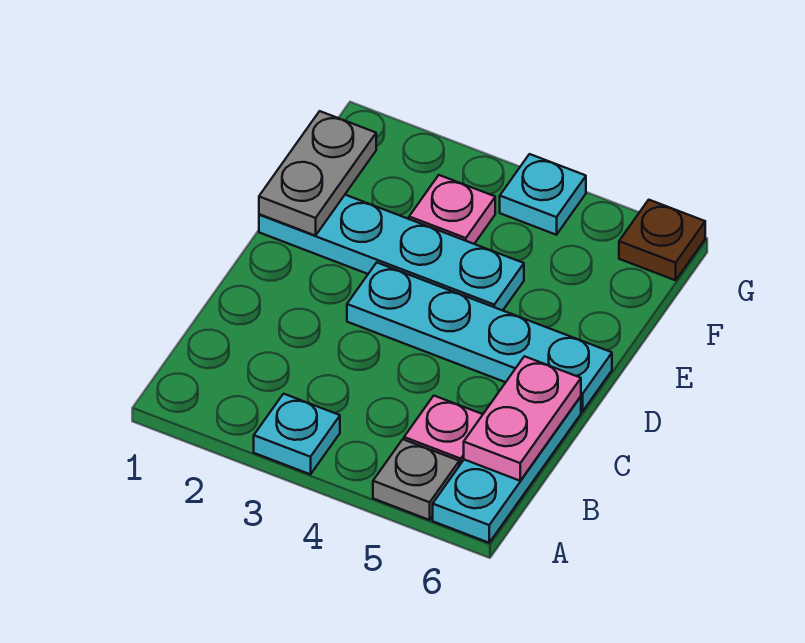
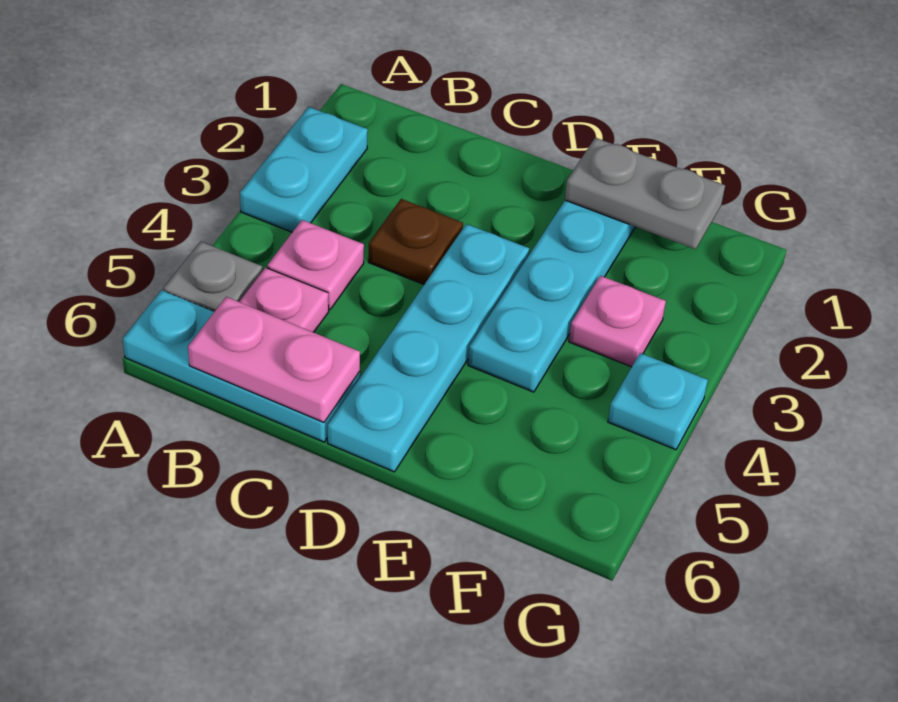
cyan plate A3 level 1 -> cyan plate A2:A3 level 1
none -> pink plate B4 level 1
brown plate G6 level 1 -> brown plate C3 level 1

